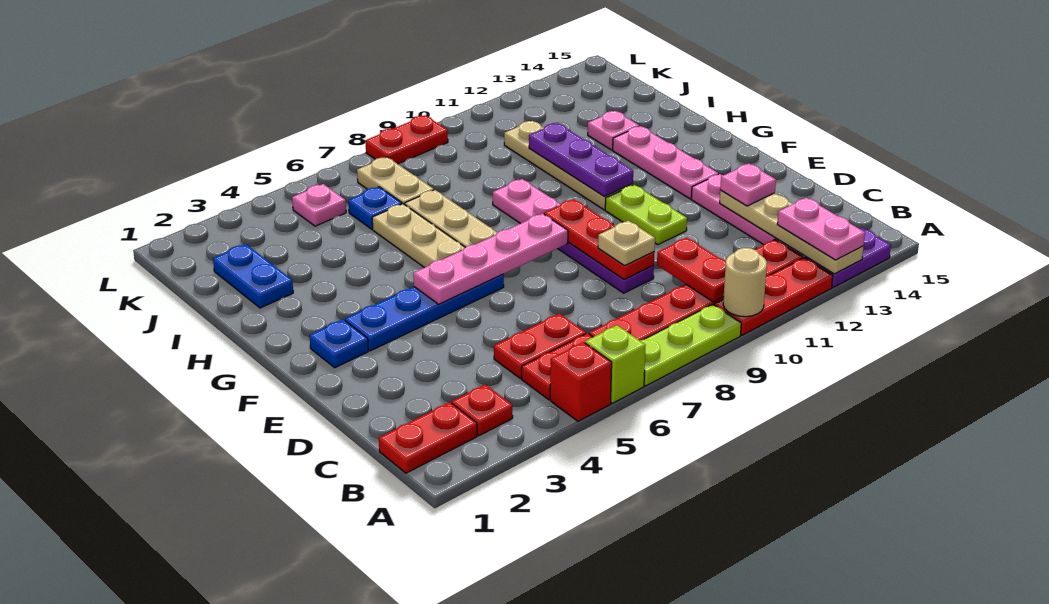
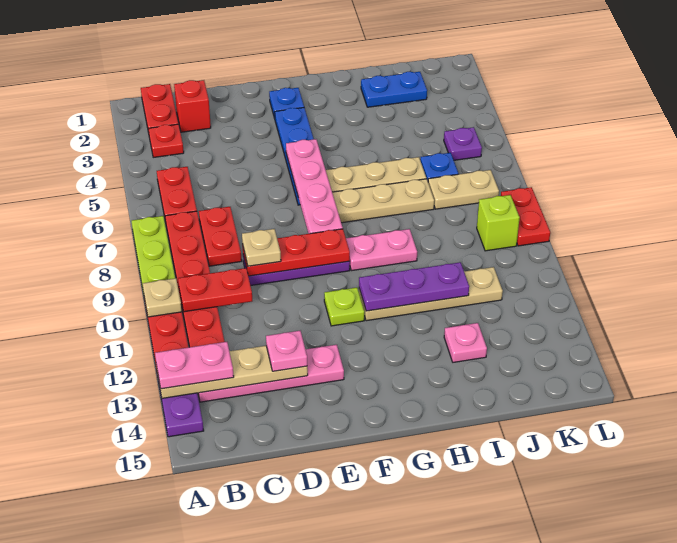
red brick A5 level 1 -> red brick C2 level 1
lime brick A6 level 1 -> lime brick K9 level 1
tan round brick A10 level 2 -> tan plate A10 level 2
red plate C5:C6 level 1 -> red plate C7:C8 level 1
lime plate E11:F11 level 1 -> lime plate F11 level 1
pink plate F13:H13 level 1 -> none
pink plate K5 level 1 -> purple plate K5 level 1

